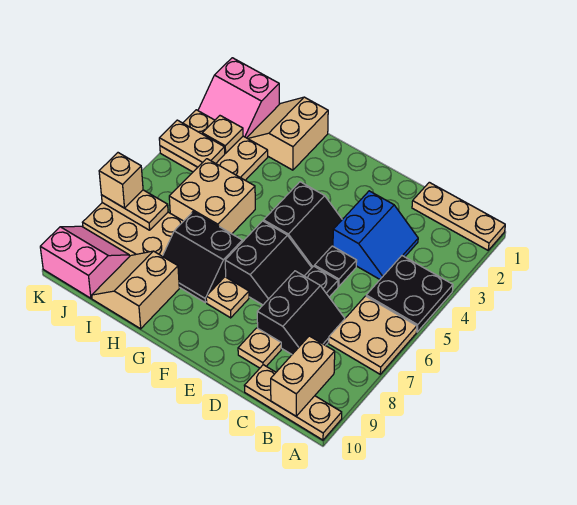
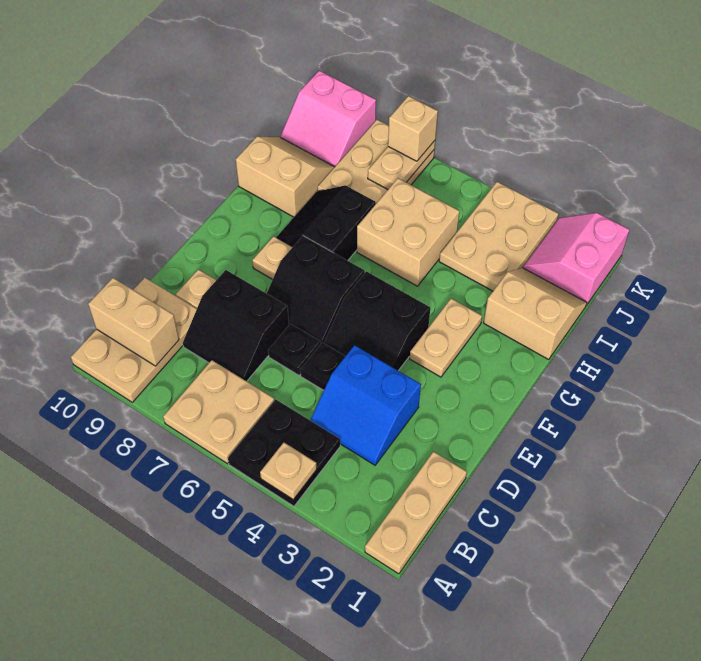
tan plate A10:C10 level 1 -> tan plate A9:C10 level 1
tan plate J3 level 2 -> tan plate A4 level 2
tan plate J4:K4 level 2 -> tan plate F3:G3 level 1
pink slope J9:K10 level 1 top 10 -> pink slope J9:K10 level 1 top K

